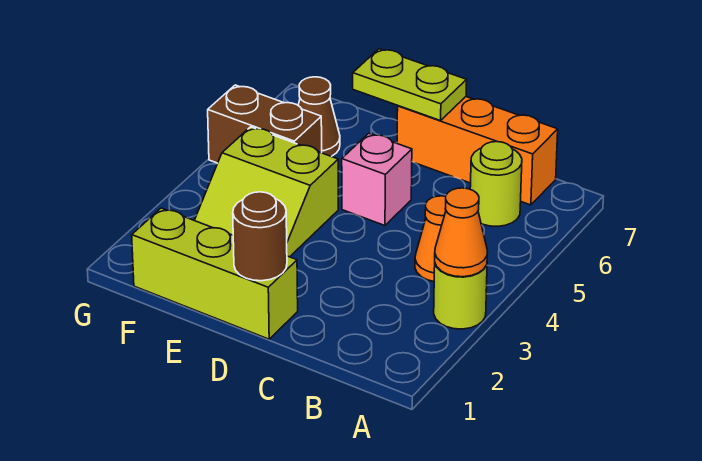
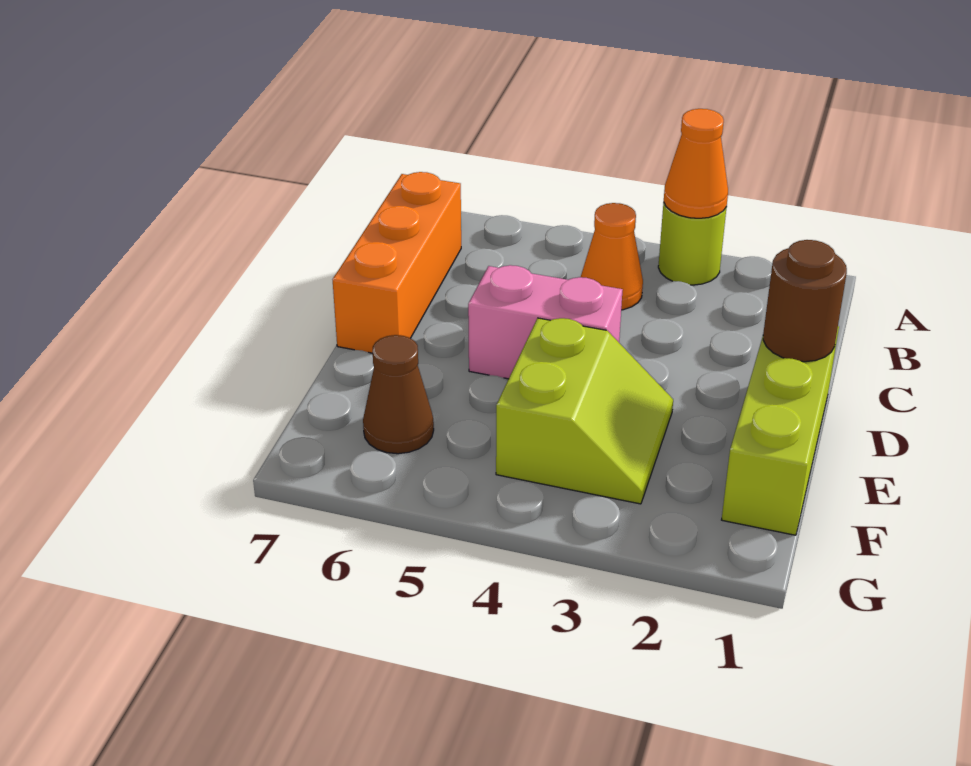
lime round brick B6 level 1 -> none
pink brick D5 level 1 -> pink brick D4:D5 level 1
lime plate D7:E7 level 2 -> none
brown brick F5:G5 level 1 -> none

